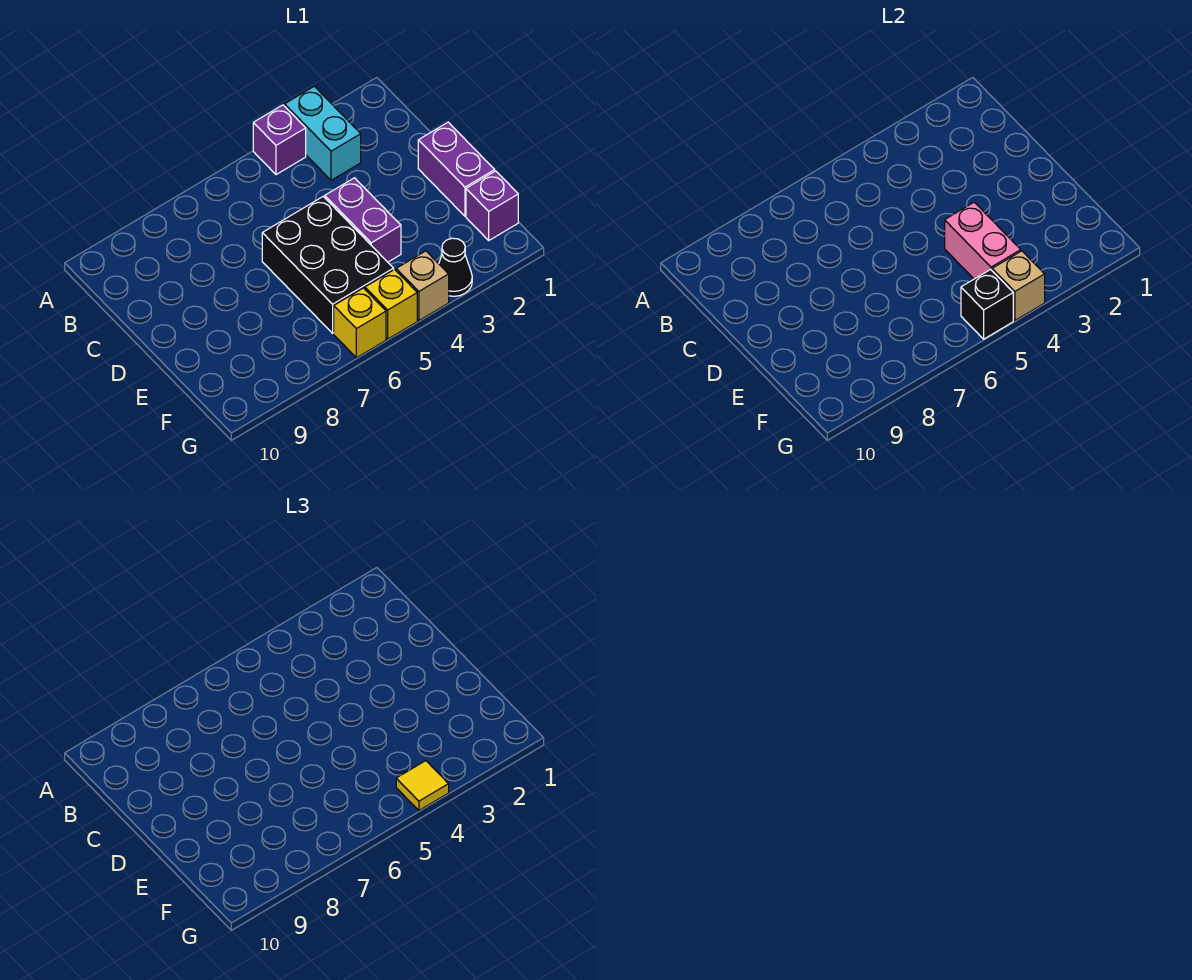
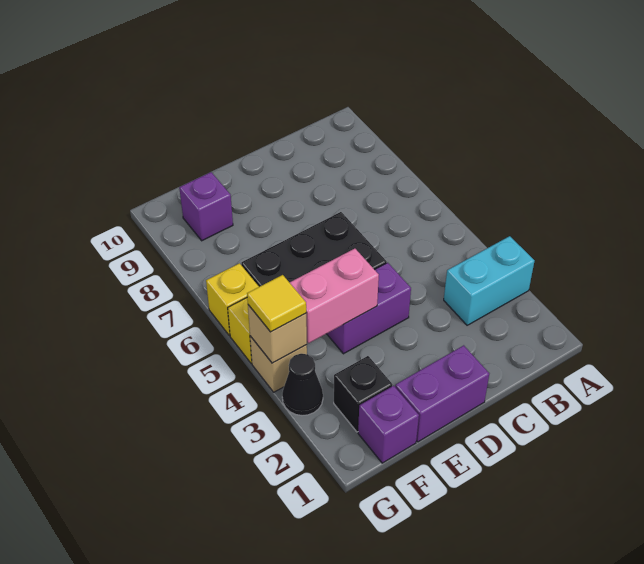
purple brick A4 level 1 -> purple brick F9 level 1
black brick G5 level 2 -> black brick F2 level 1

